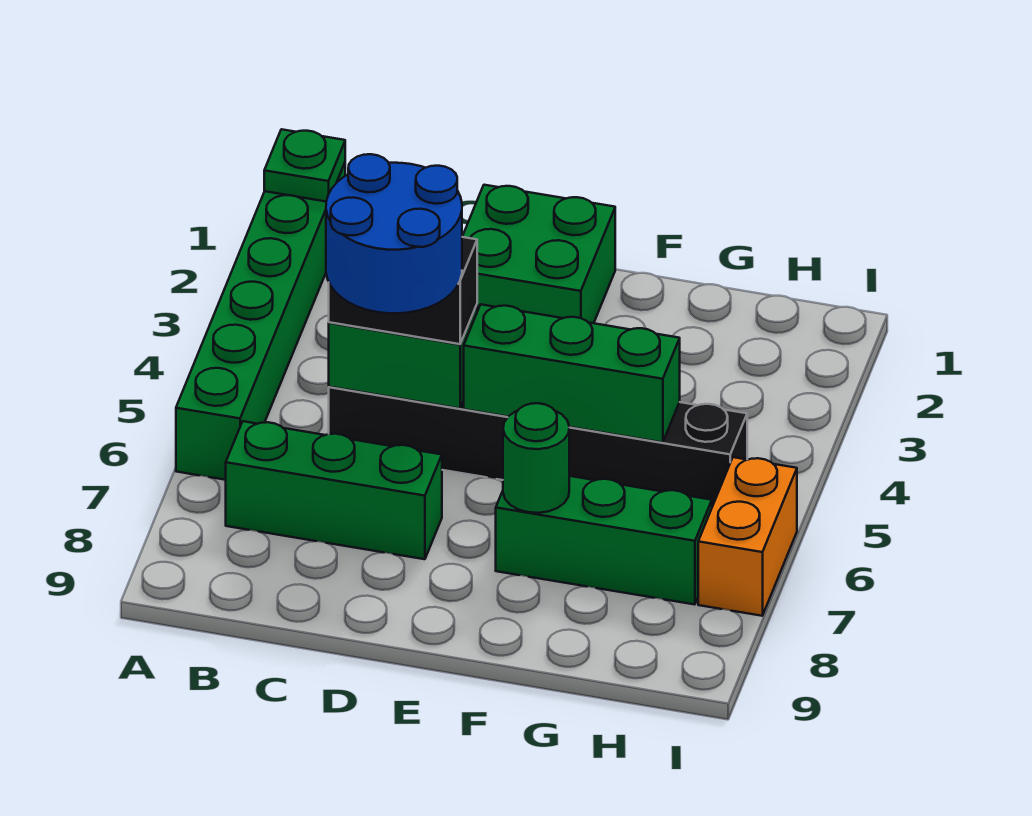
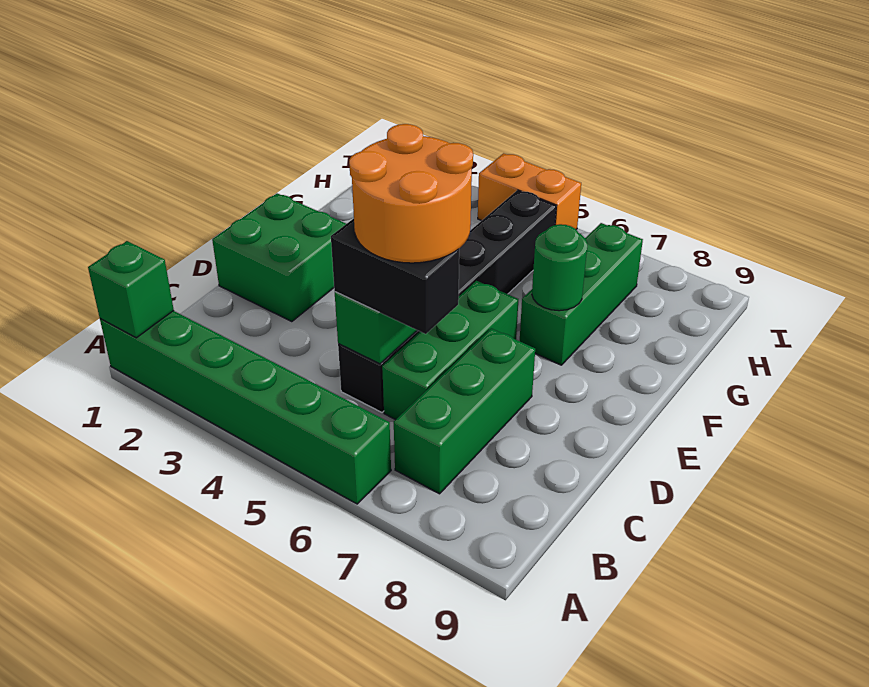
green plate A1 level 2 -> green brick A1 level 2
black brick C5:D5 level 3 -> black brick C5:C6 level 3
blue round brick C5:D6 level 4 -> orange round brick C5:D6 level 4
green brick E5:G5 level 2 -> green brick C6:E6 level 1
orange brick I6:I7 level 1 -> orange brick I4:I5 level 1

